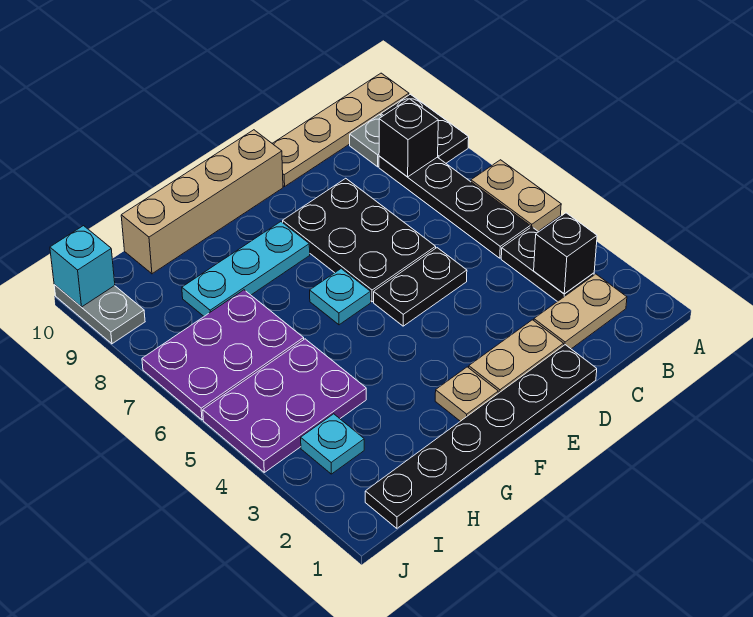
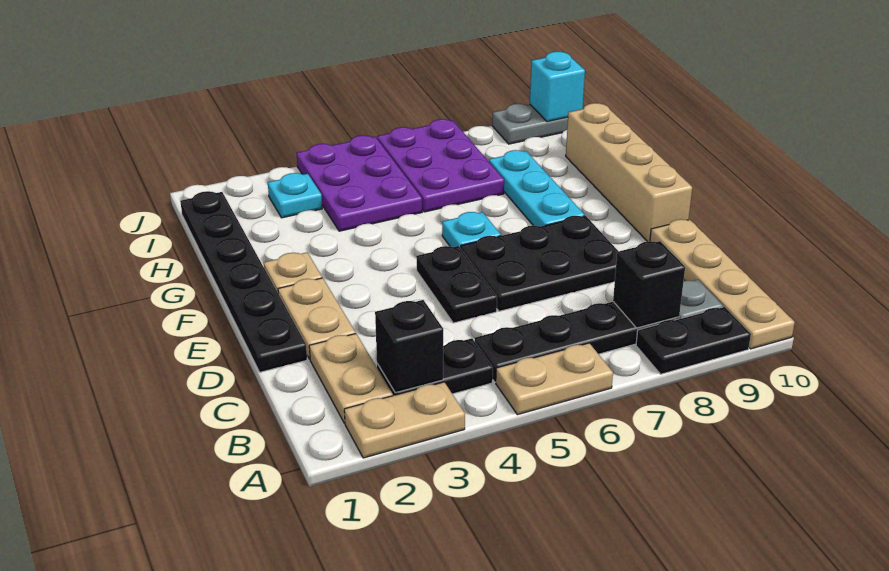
none -> tan plate A2:A3 level 1

